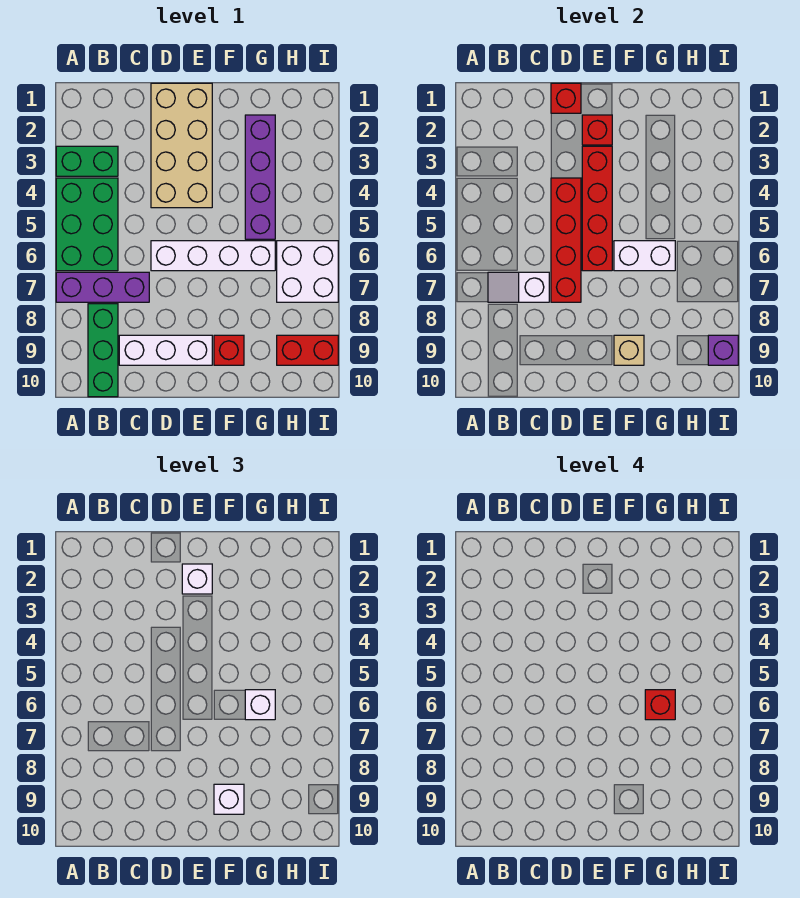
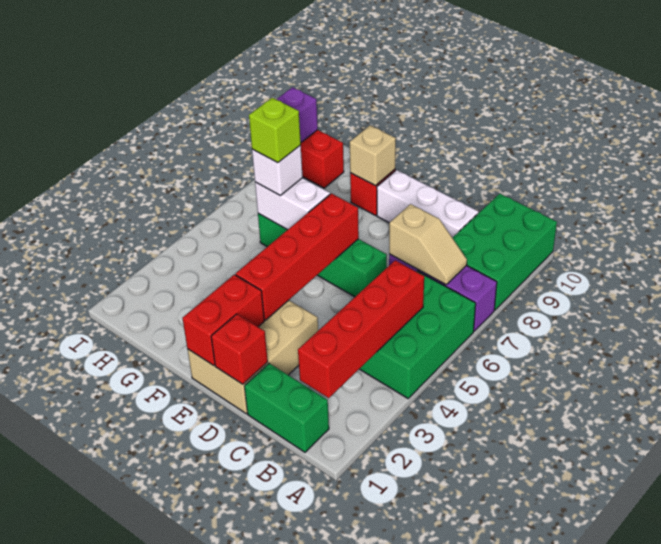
green brick A3:B3 level 1 -> green brick B1:C1 level 1
white slope B7:C7 level 2 top C -> tan slope B7:C7 level 2 top C
green brick B8:B10 level 1 -> green brick A8:B10 level 1
tan brick D1:E4 level 1 -> tan brick D1:E3 level 1
red brick D4:D7 level 2 -> red brick B2:B5 level 2
white brick D6:G6 level 1 -> green brick D6:G6 level 1
red brick E2 level 2 -> red brick E1:E2 level 2
white brick E2 level 3 -> none
white brick F9 level 3 -> none
purple brick G2:G5 level 1 -> none
red brick G6 level 4 -> lime brick G6 level 4
white brick H6:I7 level 1 -> none

